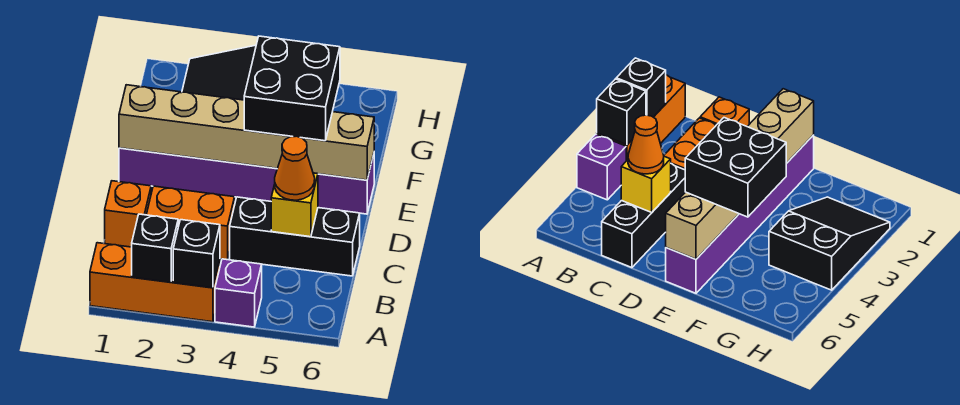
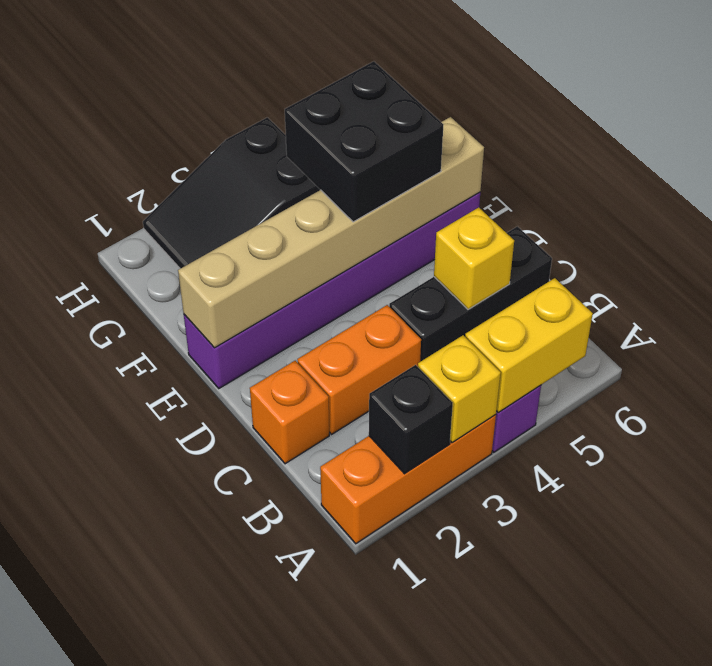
black brick A3 level 2 -> yellow brick A3 level 2
none -> yellow brick A4:A5 level 2
orange cone C5 level 3 -> none

